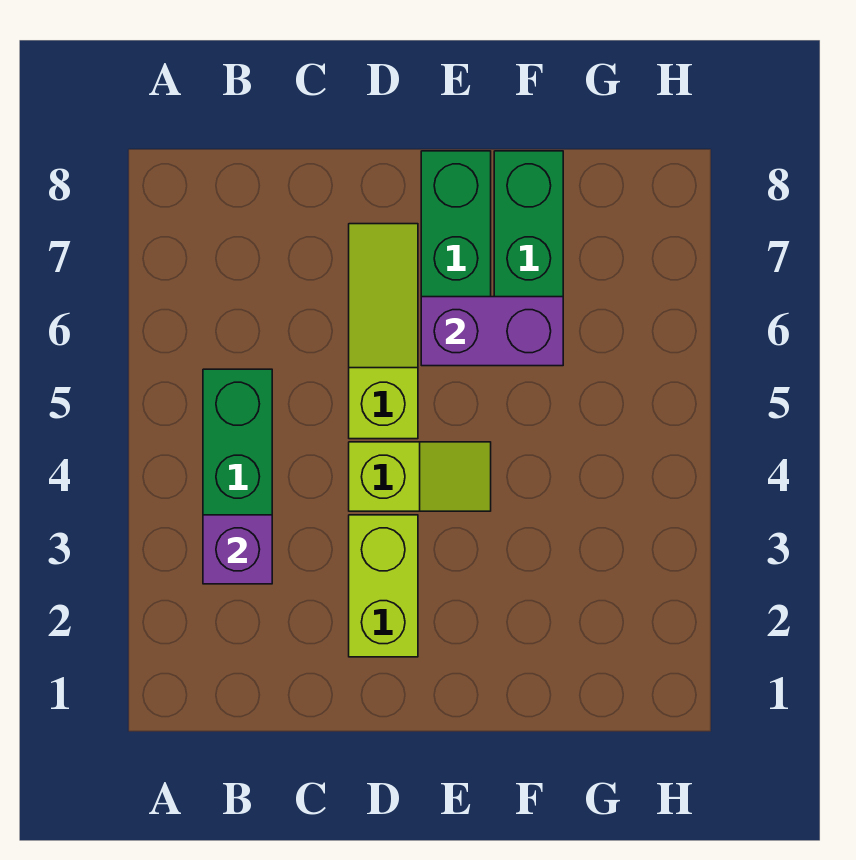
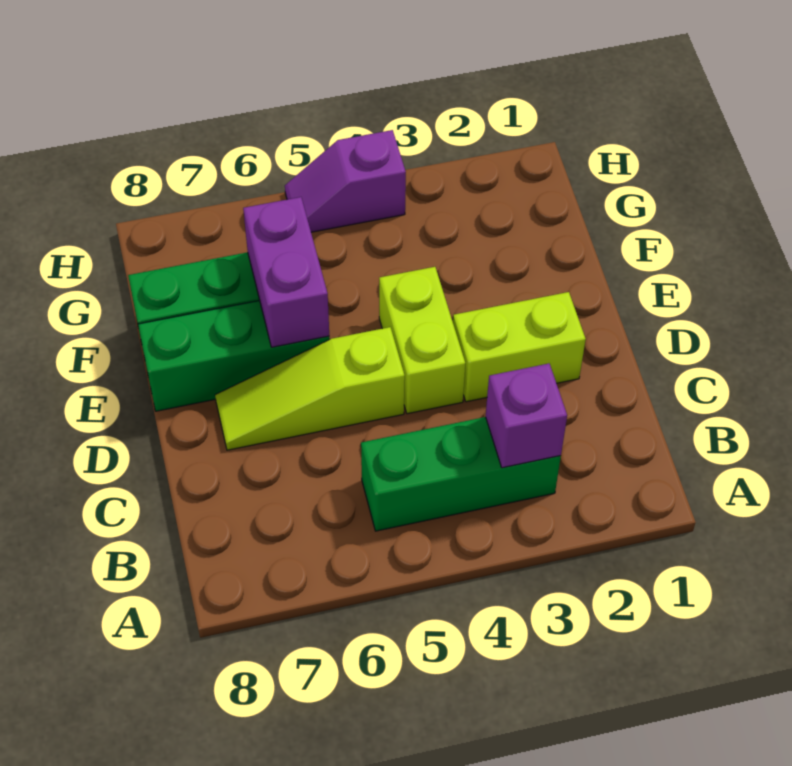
lime slope D4:E4 level 1 top D -> lime brick D4:E4 level 1
none -> purple slope H4:H5 level 1 top 4

